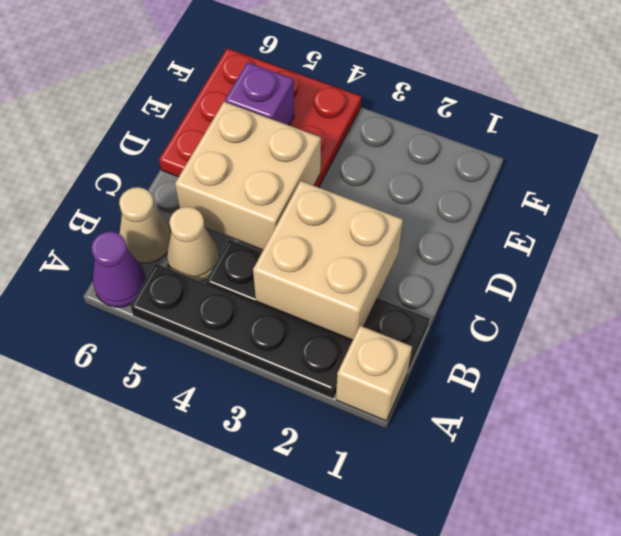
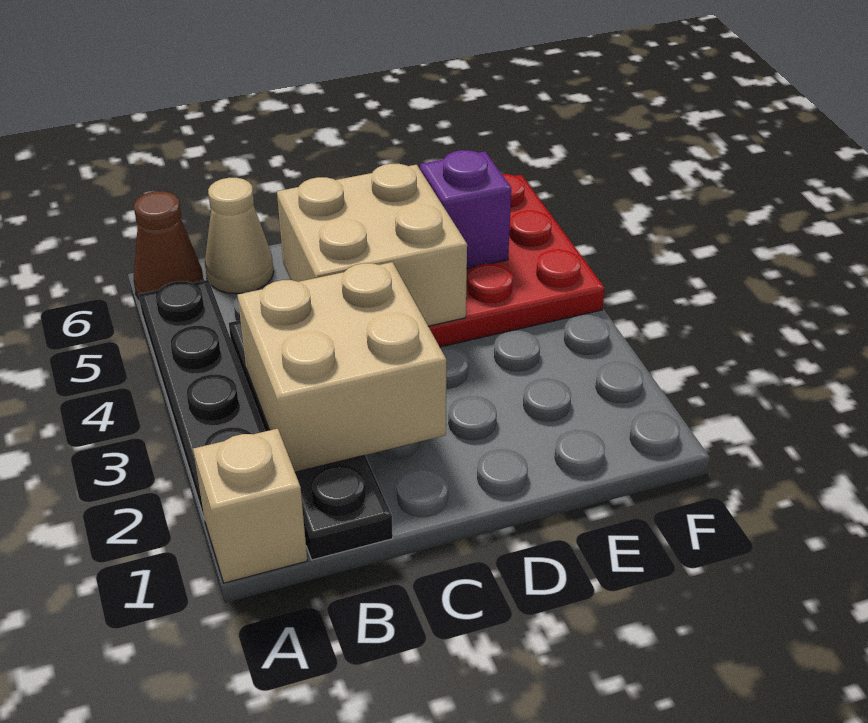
purple cone A6 level 1 -> brown cone A6 level 1
tan cone B5 level 1 -> none

